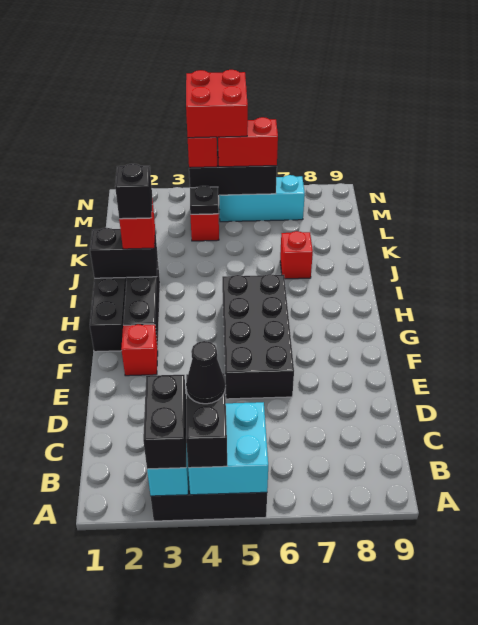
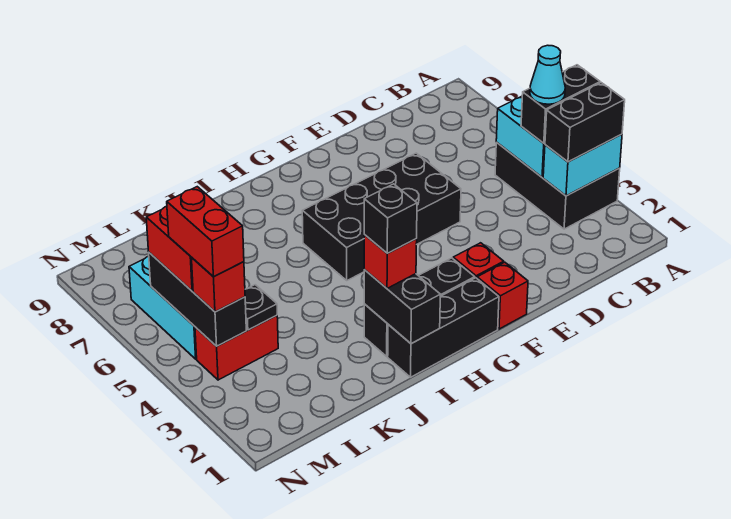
black cone B4 level 4 -> cyan cone B4 level 4
red brick J7 level 1 -> red brick F1 level 1
red brick M4:N5 level 4 -> red brick M4:M5 level 4

